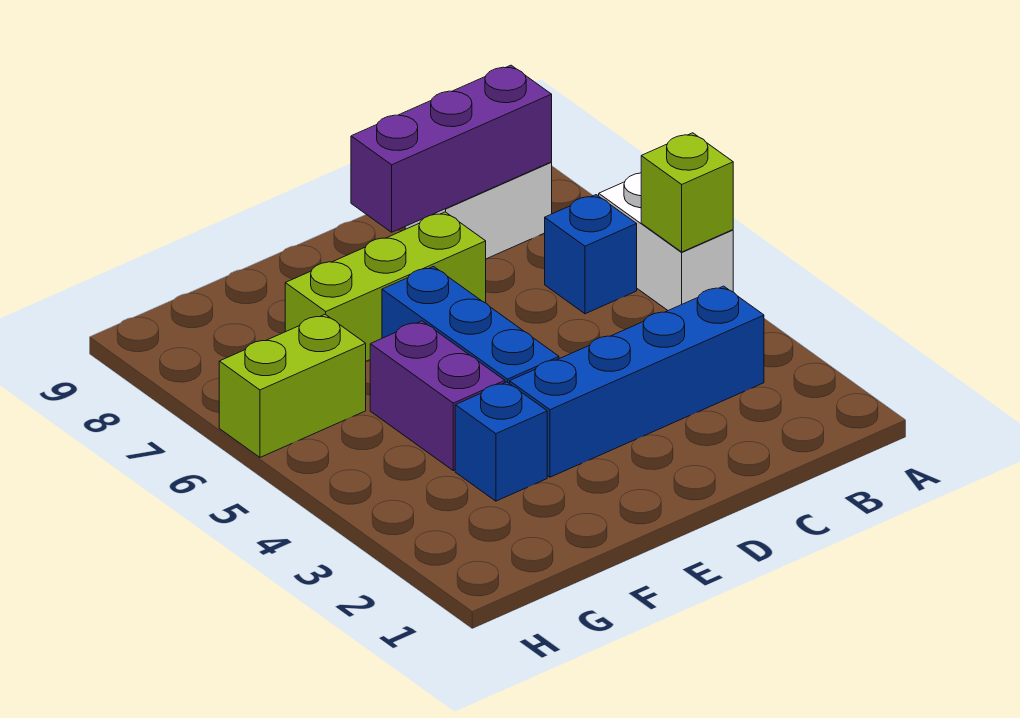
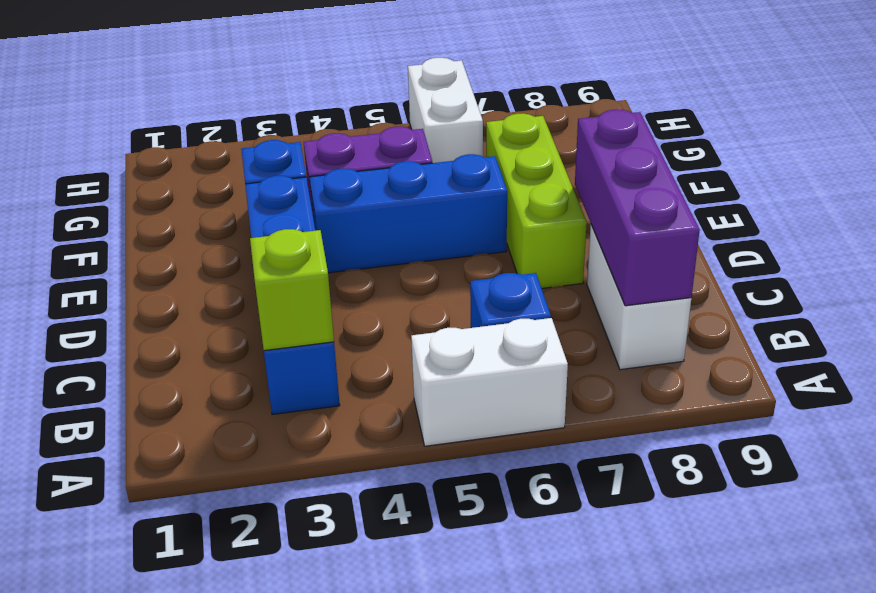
lime brick A5 level 2 -> lime brick B3 level 2
lime brick G6:H6 level 1 -> white brick G6:H6 level 1

